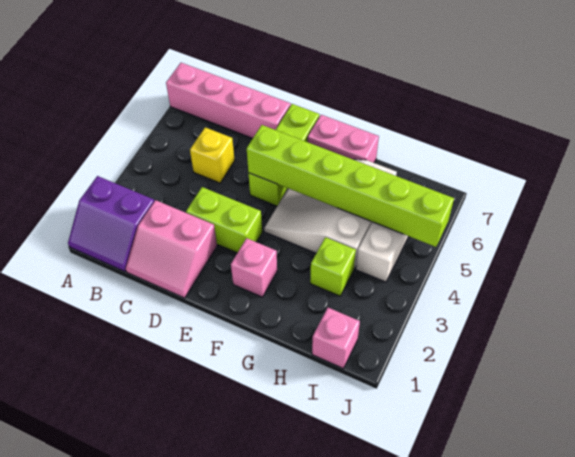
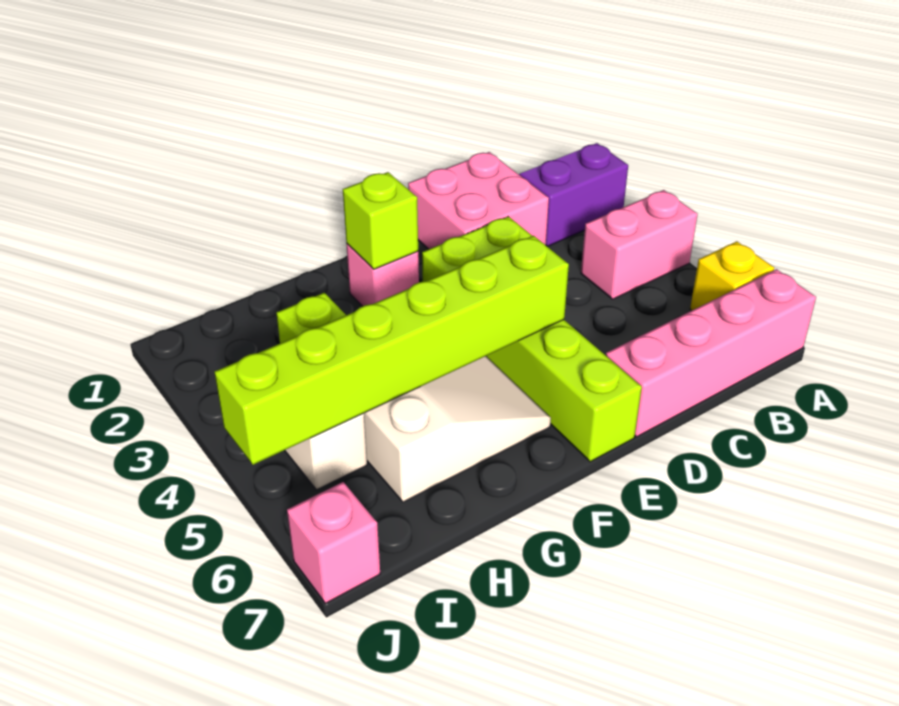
pink slope C1:D2 level 1 top 2 -> pink brick C1:D2 level 1
yellow brick C5 level 1 -> yellow brick A6 level 1
none -> lime brick F2 level 2
pink brick F7:G7 level 1 -> pink brick A4:B4 level 1
pink brick I1 level 1 -> pink brick J7 level 1

